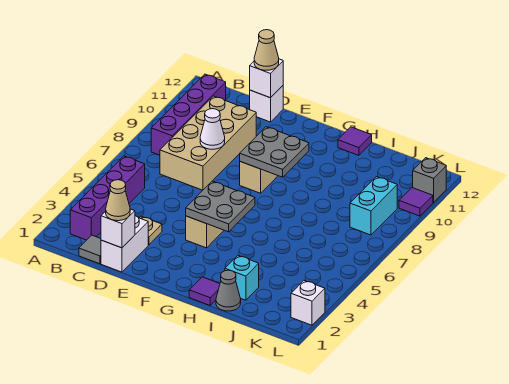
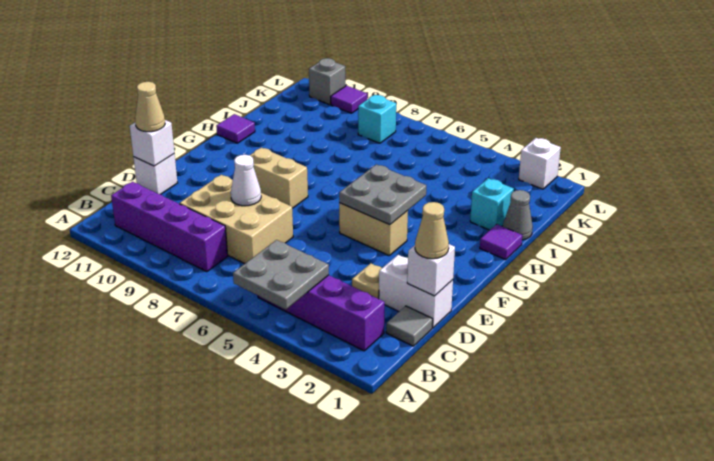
tan brick C7:D10 level 1 -> tan brick C7:D9 level 1
grey plate F8:G9 level 2 -> grey plate A4:B5 level 2
cyan brick K8:K9 level 1 -> cyan brick K8 level 1

